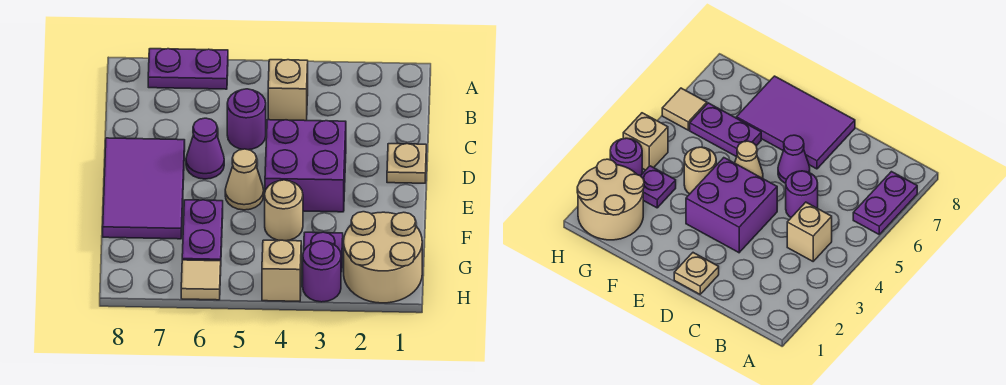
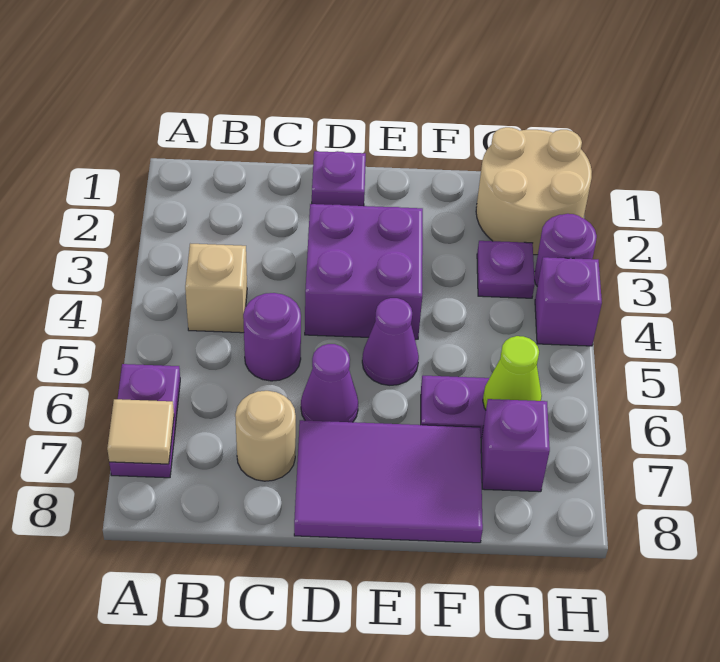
tan plate D1 level 1 -> purple plate D1 level 1
tan cone E5 level 1 -> purple cone E5 level 1
tan round brick F4 level 1 -> tan round brick C7 level 1
none -> lime cone G6 level 2
none -> purple brick G7 level 1
tan brick H4 level 1 -> purple brick H4 level 1
tan tile H6 level 1 -> tan tile A7 level 2

